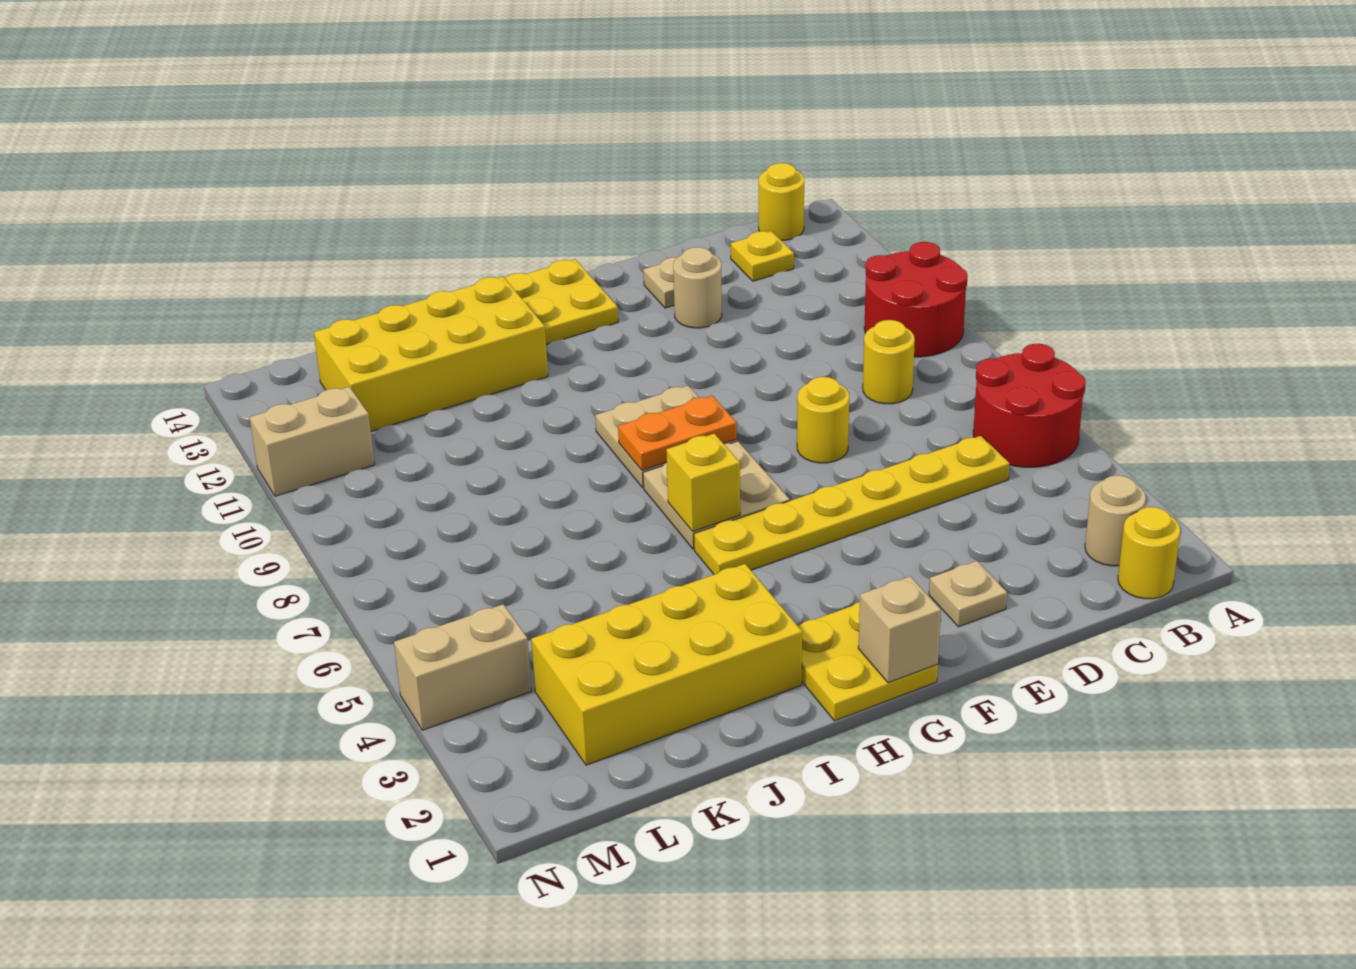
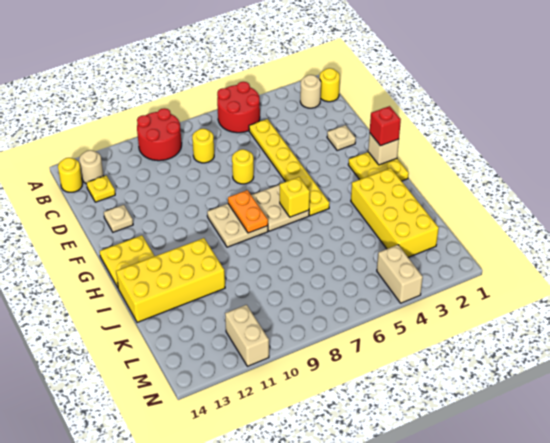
tan round brick E12 level 1 -> tan round brick B13 level 1
none -> red brick G1 level 3
yellow brick I12:L13 level 1 -> yellow brick I11:J14 level 1

